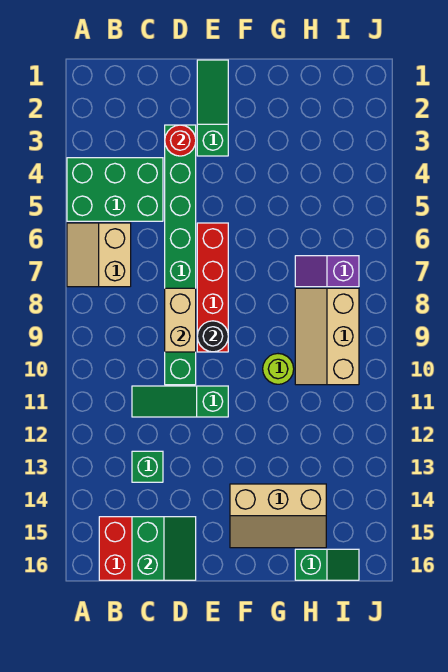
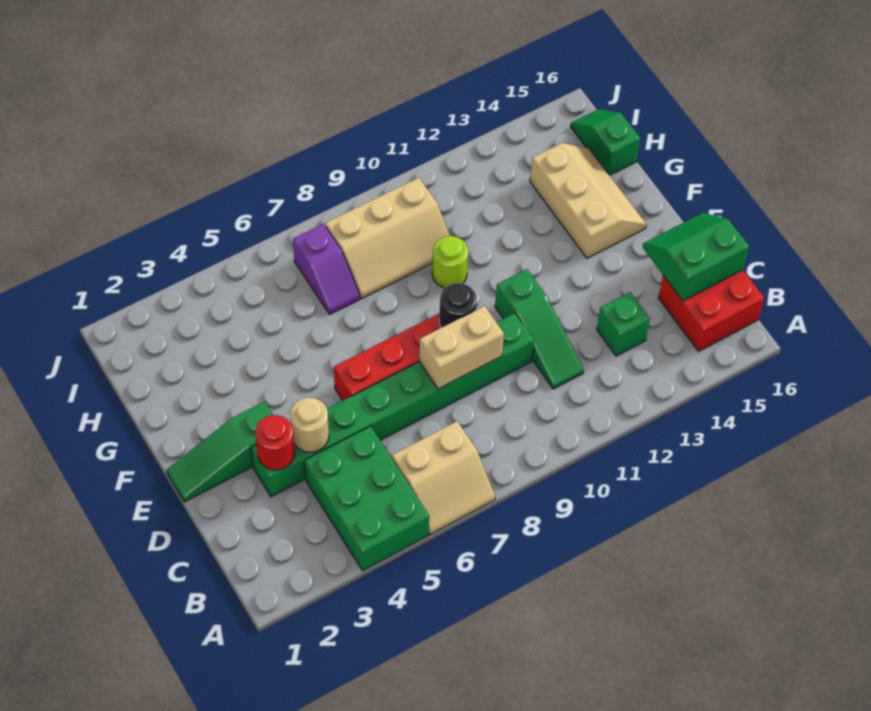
none -> tan round brick D4 level 2

